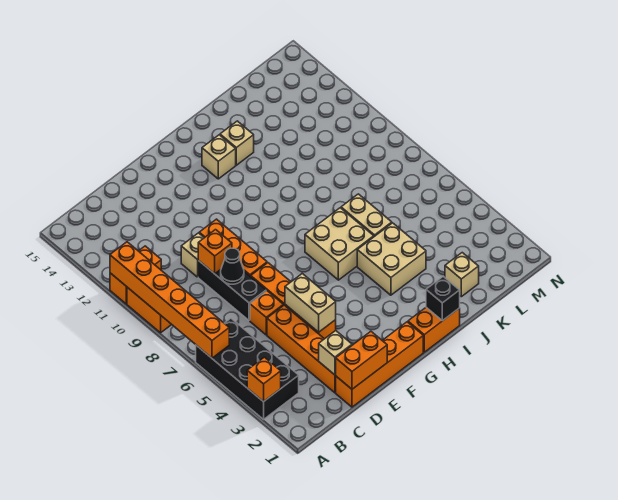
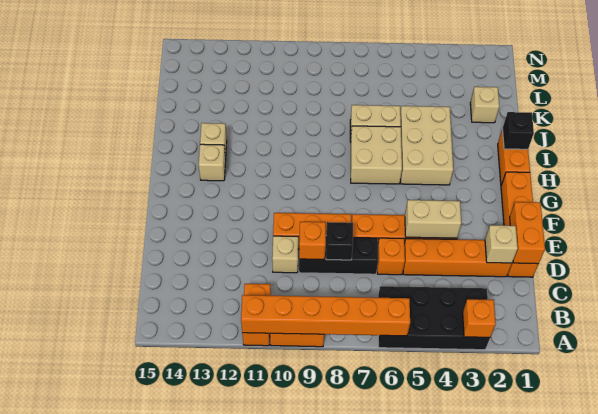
black cone D8 level 2 -> black brick D8 level 2
tan brick I4:J5 level 1 -> tan brick H4:J5 level 1

